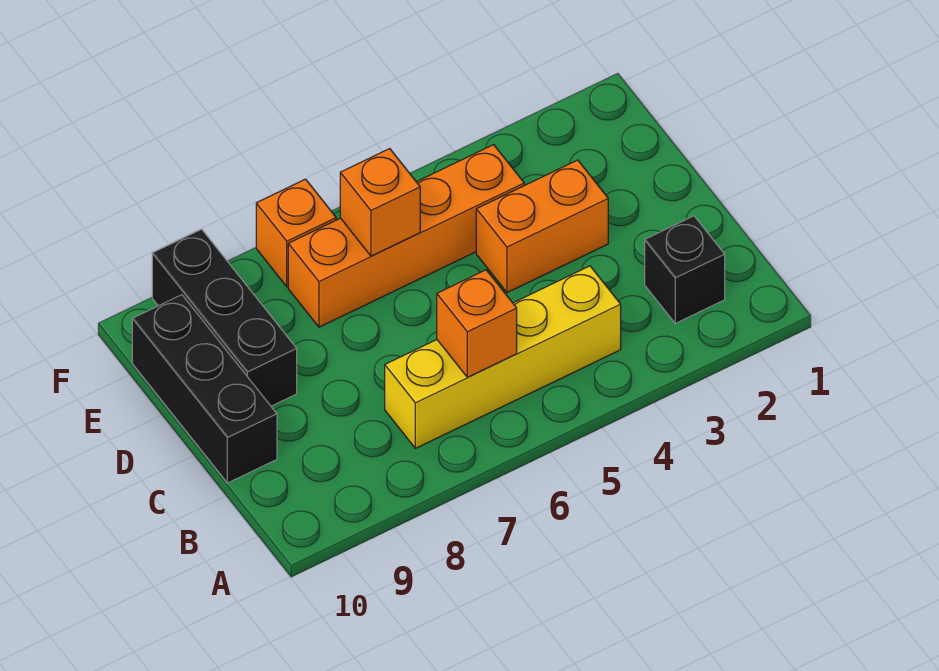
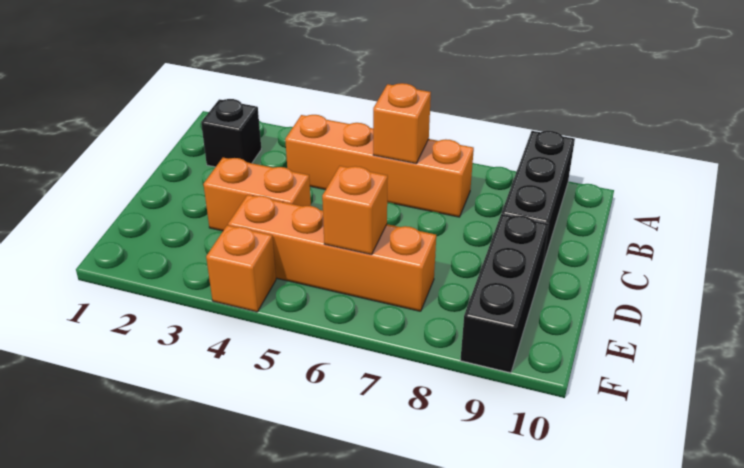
yellow brick B4:B7 level 1 -> orange brick B4:B7 level 1
black brick C10:E10 level 1 -> black brick A9:C9 level 1
orange brick F7 level 1 -> orange brick F4 level 1

